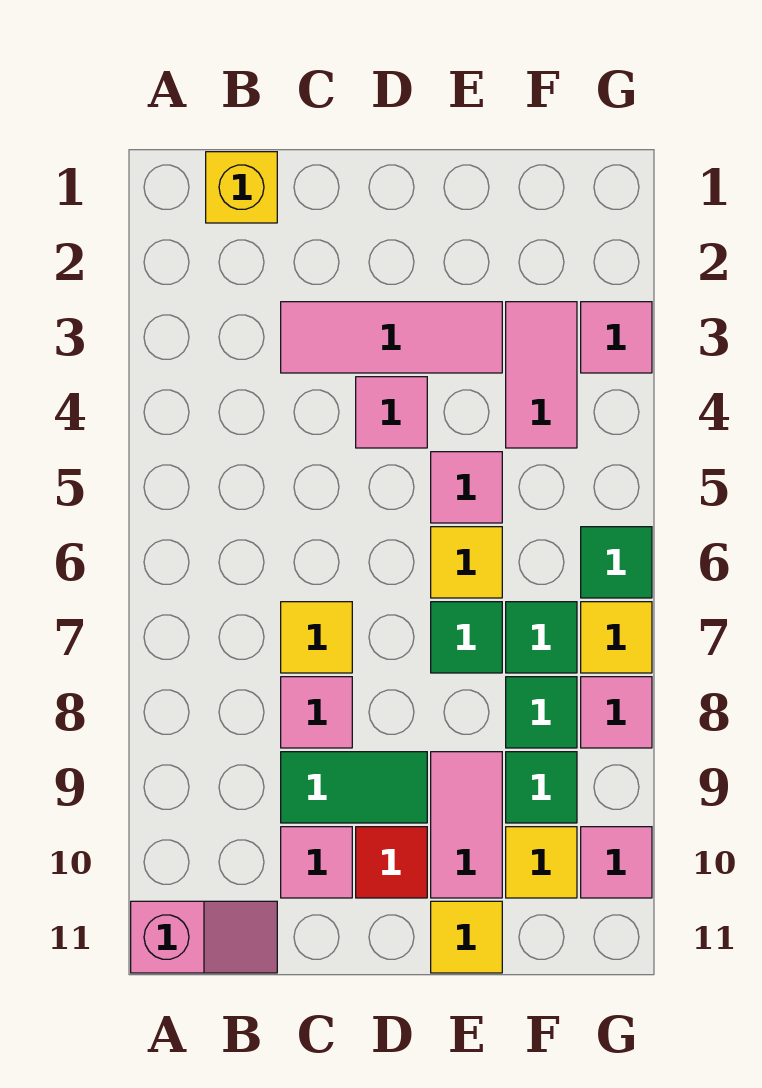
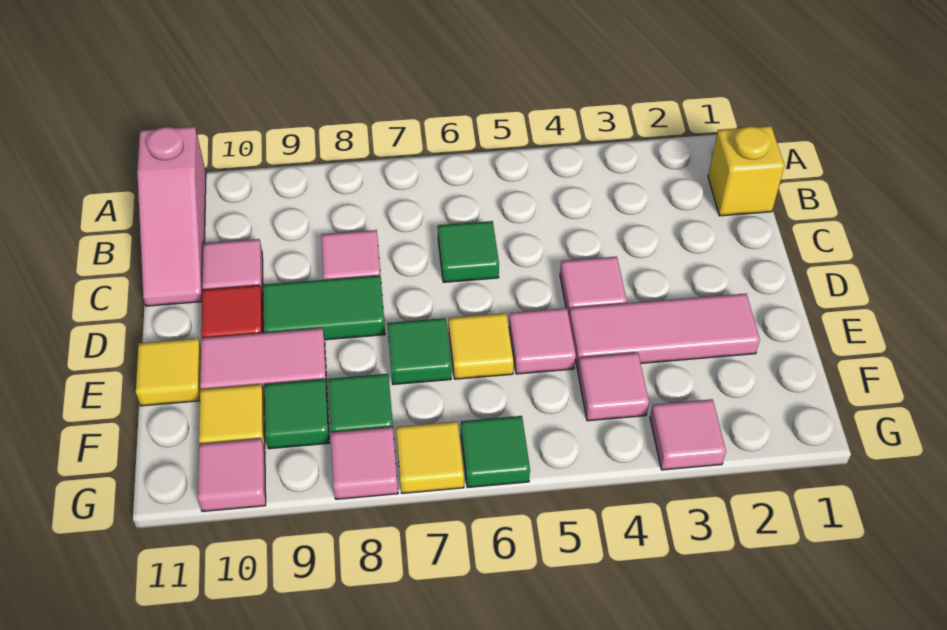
pink slope A11:B11 level 1 top A -> pink slope A11:C11 level 1 top A
pink tile C3:E3 level 1 -> pink tile E2:E4 level 1
yellow tile C7 level 1 -> none
green tile C9:D9 level 1 -> green tile D8:D9 level 1
pink tile F3:F4 level 1 -> pink tile F4 level 1
green tile F7 level 1 -> green tile C6 level 1

